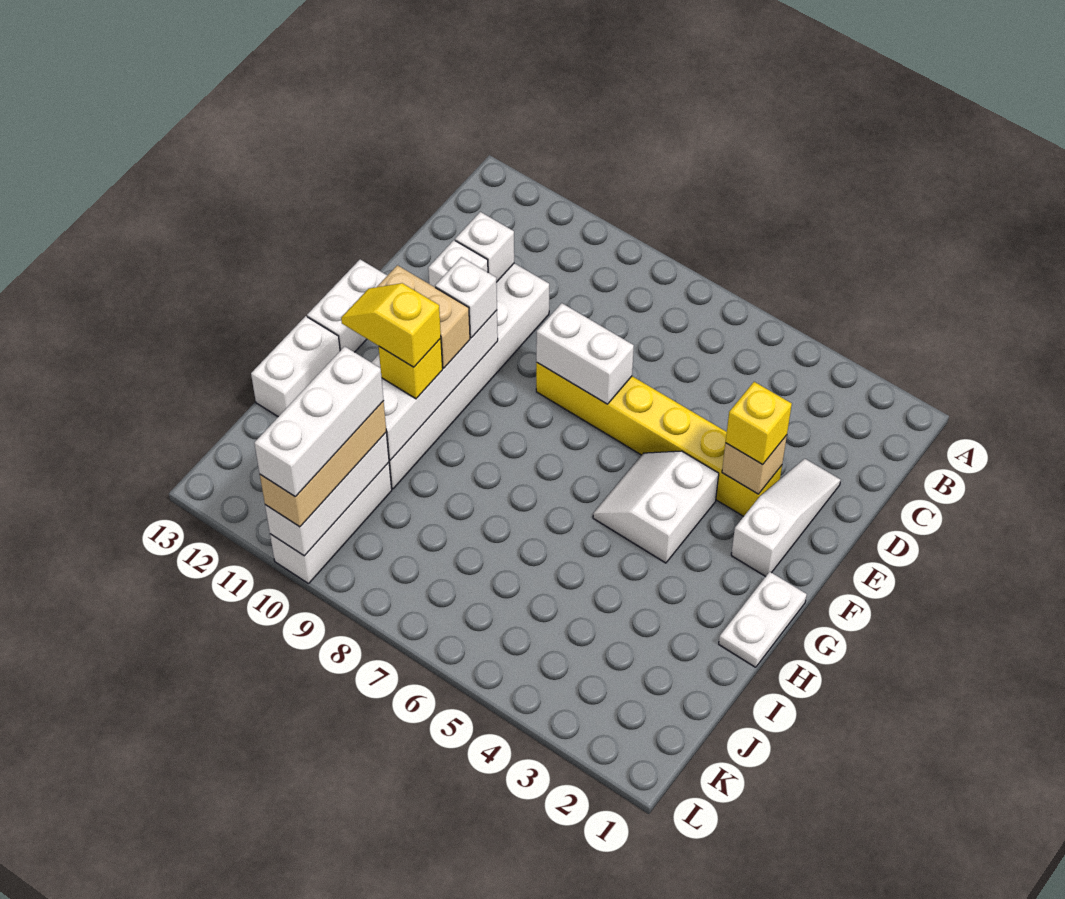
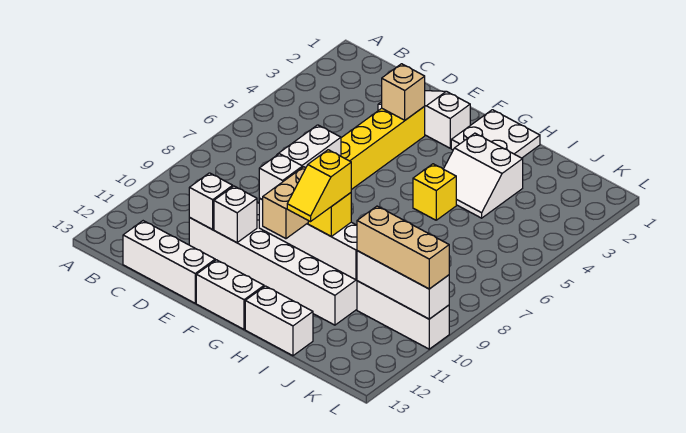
yellow brick E3 level 3 -> yellow brick H5 level 1
white slope F4:G5 level 1 top 4 -> white slope H3:I4 level 1 top 3
white plate G1:H1 level 1 -> white plate G1:H2 level 1
white brick J10:L10 level 4 -> white brick C13:E13 level 1

